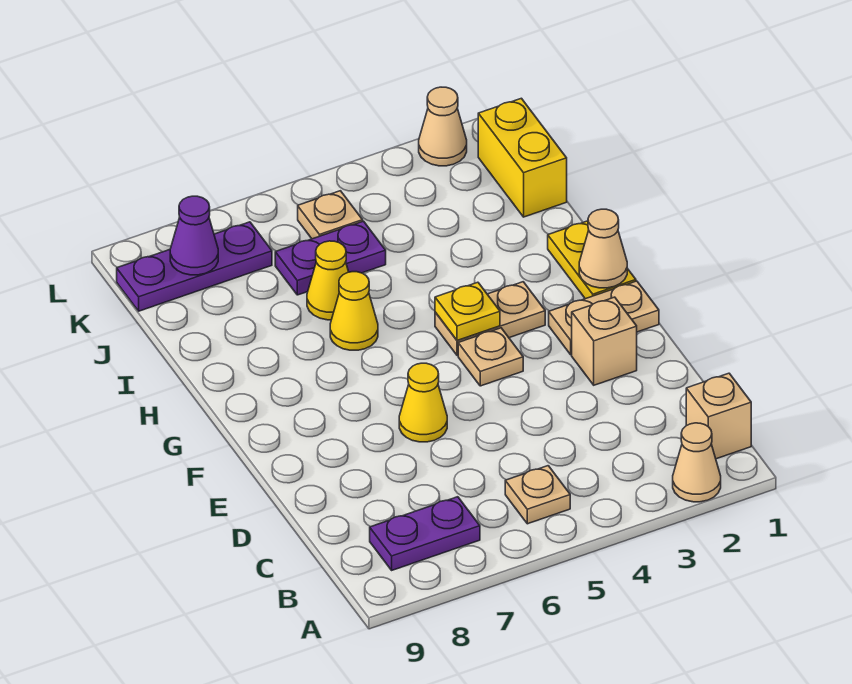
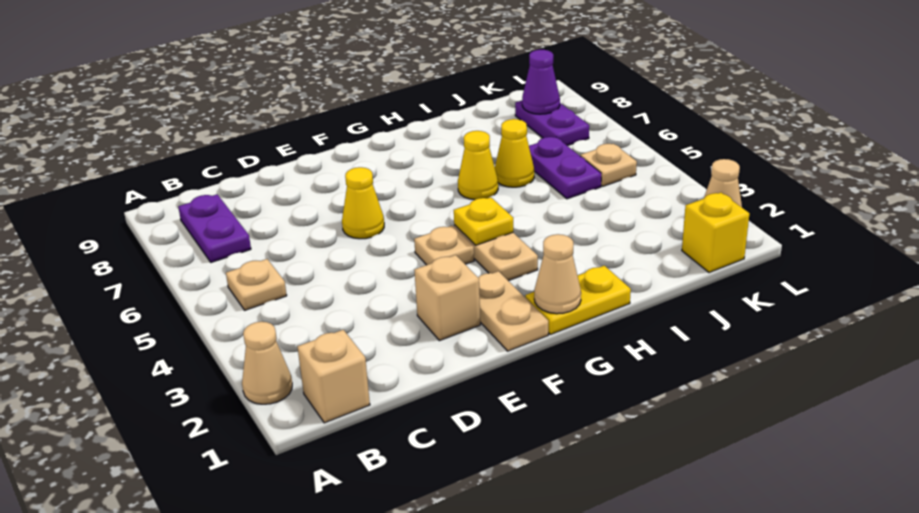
yellow brick J1:K1 level 1 -> yellow brick K1 level 1
purple plate K7:K9 level 1 -> purple plate K7:K8 level 1

